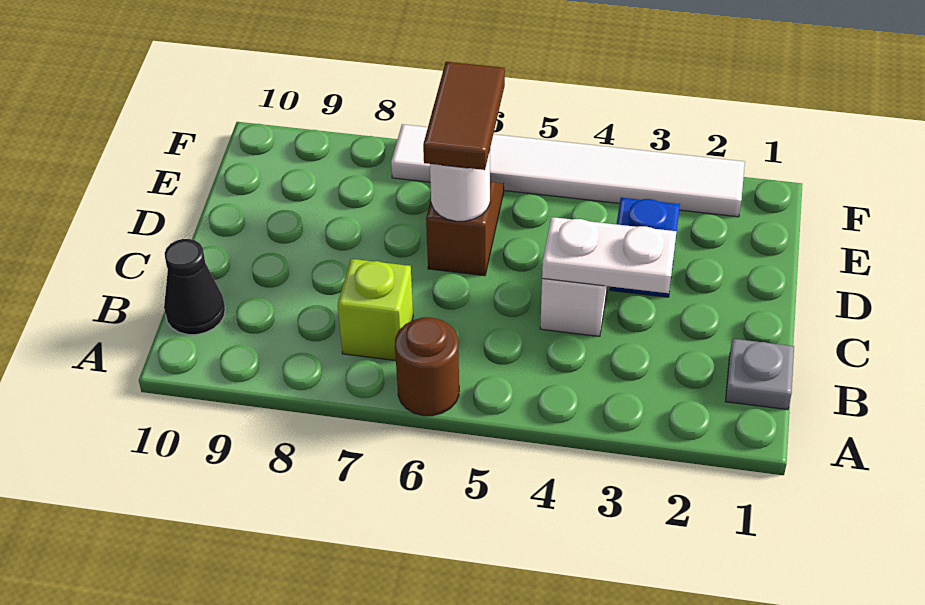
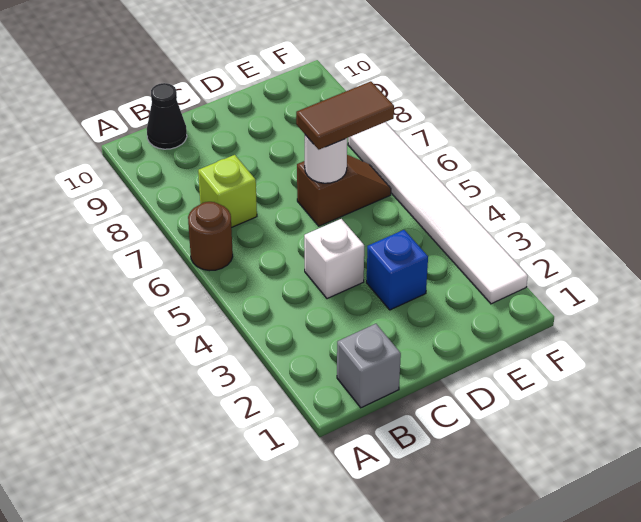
grey plate B1 level 1 -> grey brick B1 level 1
white plate C3:C4 level 2 -> none

